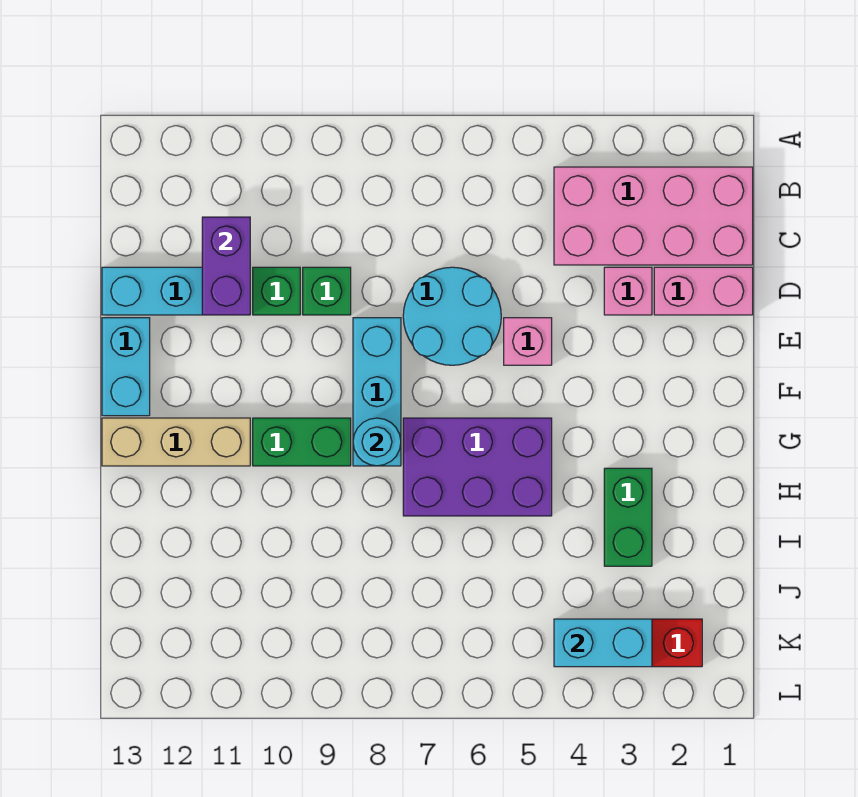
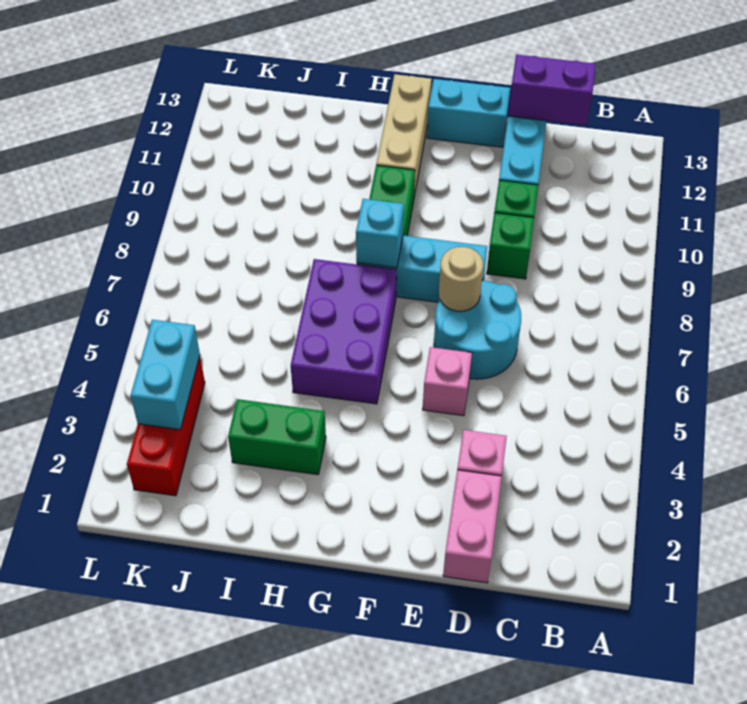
pink brick B1:C4 level 1 -> none
purple brick C11:D11 level 2 -> purple brick C13:D13 level 2
none -> tan round brick E7 level 2
cyan round brick G8 level 2 -> cyan brick G8 level 2

